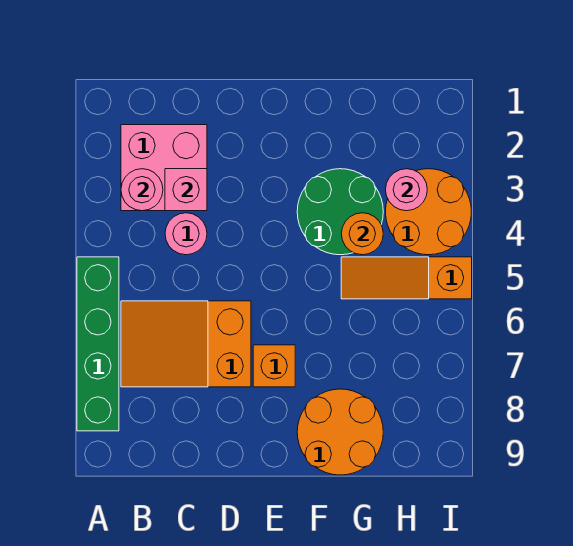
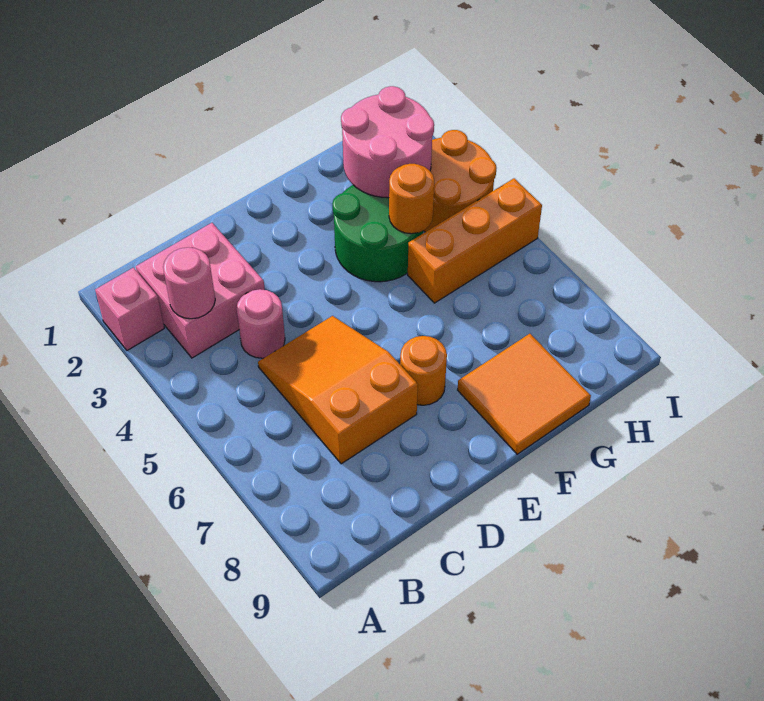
green brick A5:A8 level 1 -> none
orange slope B6:D7 level 1 top D -> orange slope C5:D7 level 1 top 7
pink brick C3 level 2 -> pink brick A2 level 1
orange brick E7 level 1 -> orange round brick E7 level 1
orange round brick F8:G9 level 1 -> orange tile F8:G9 level 1
orange slope G5:I5 level 1 top I -> orange brick G5:I5 level 1
pink round brick H3 level 2 -> pink round brick G2:H3 level 2

